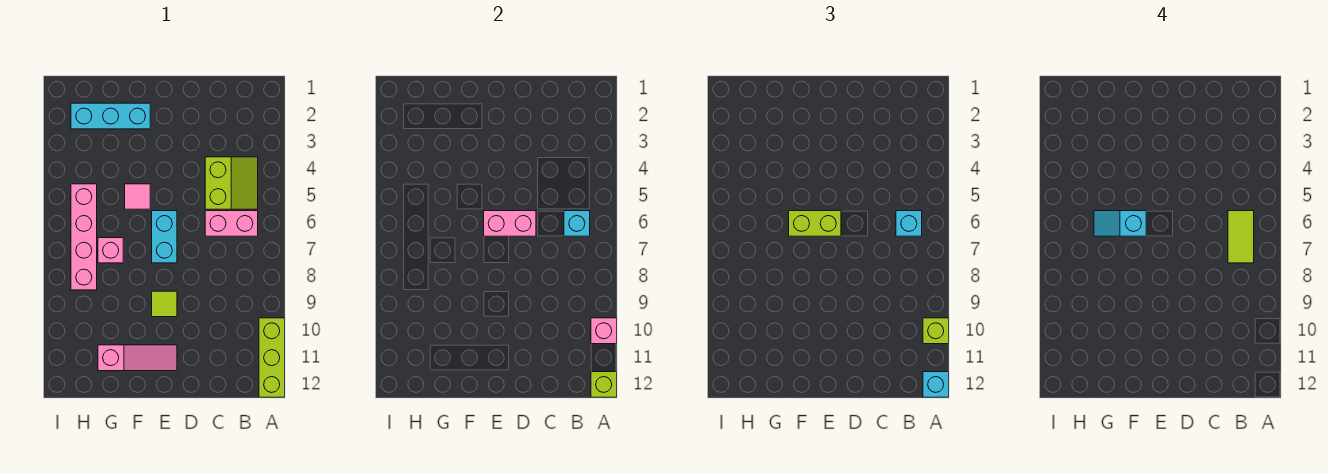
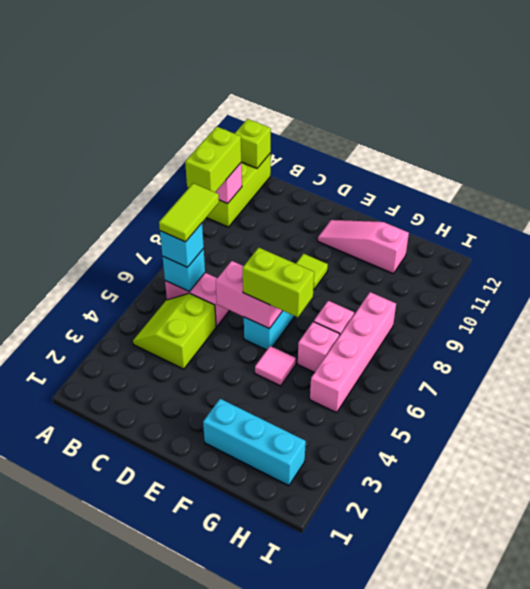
lime brick A10 level 3 -> lime brick A9:A10 level 3
cyan brick A12 level 3 -> none
cyan slope F6:G6 level 4 top F -> none
none -> pink brick G6 level 1

